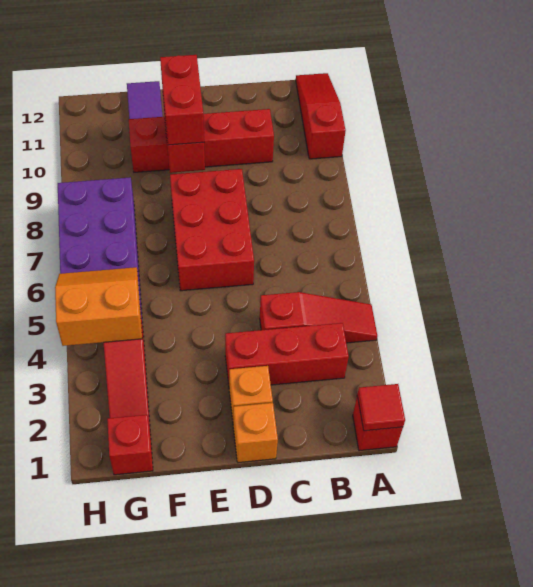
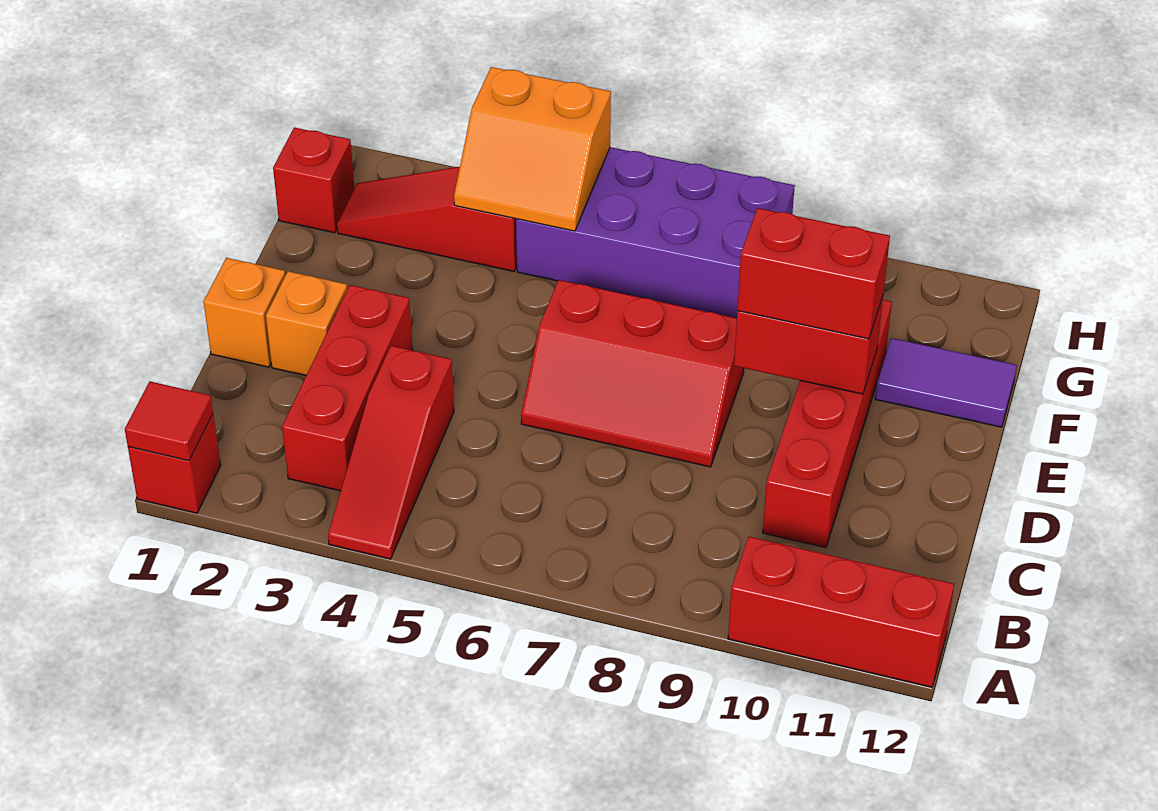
red slope A10:A12 level 1 top 10 -> red brick A10:A12 level 1
red brick D6:E8 level 1 -> red slope D6:E8 level 1 top E
orange slope G4:H5 level 2 top 4 -> orange slope G4:H5 level 2 top H

